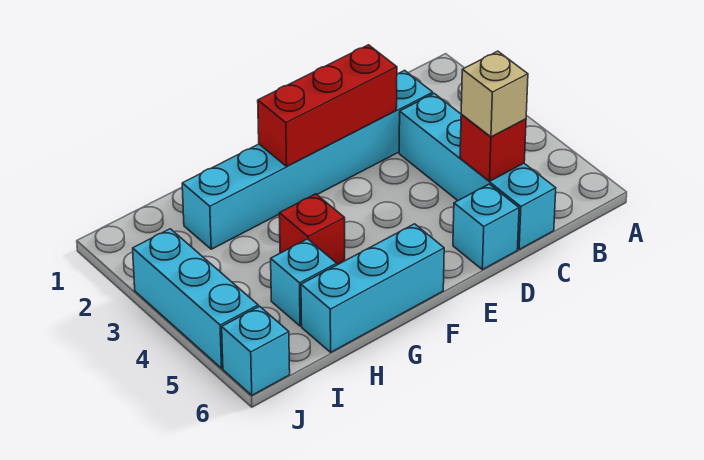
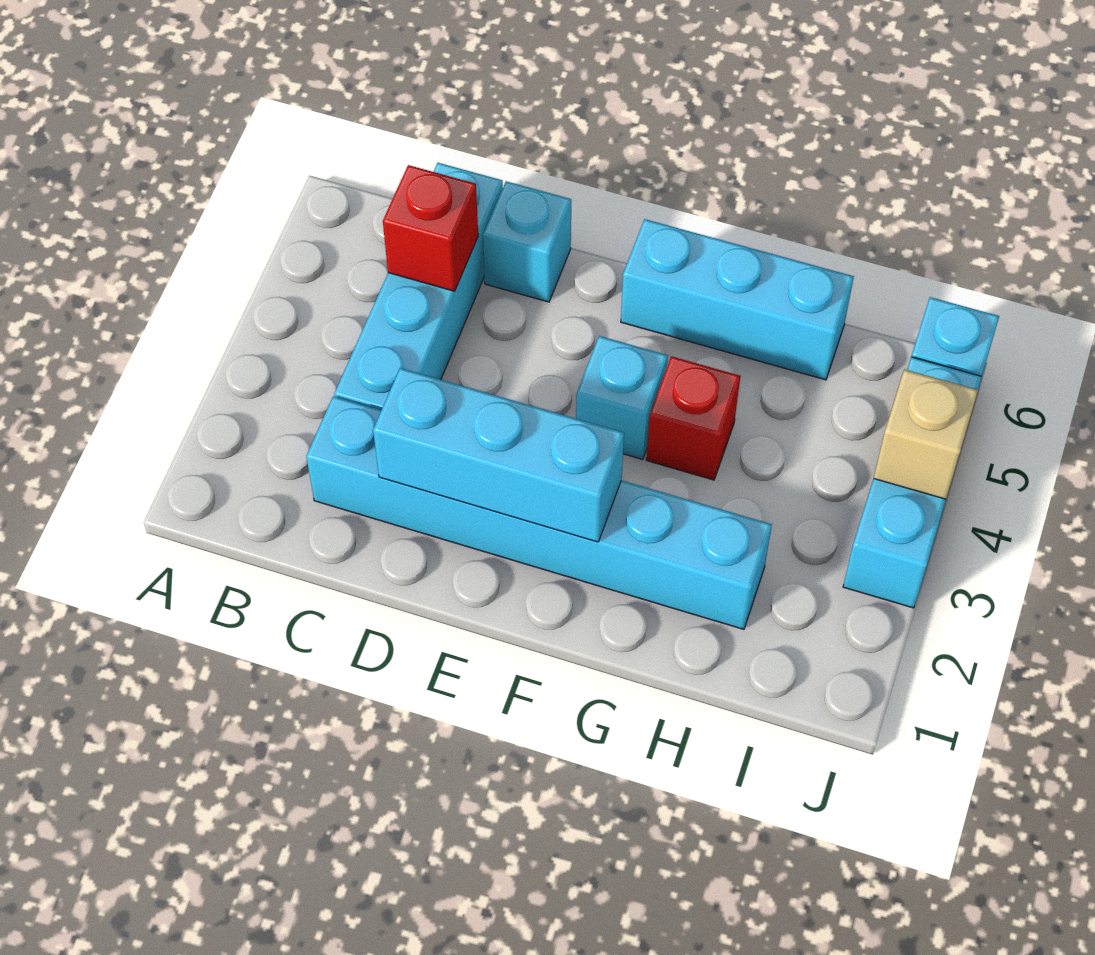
tan brick C5 level 3 -> tan brick J4 level 2
red brick D2:F2 level 2 -> cyan brick D2:F2 level 2
cyan brick H5 level 1 -> cyan brick F4 level 1

